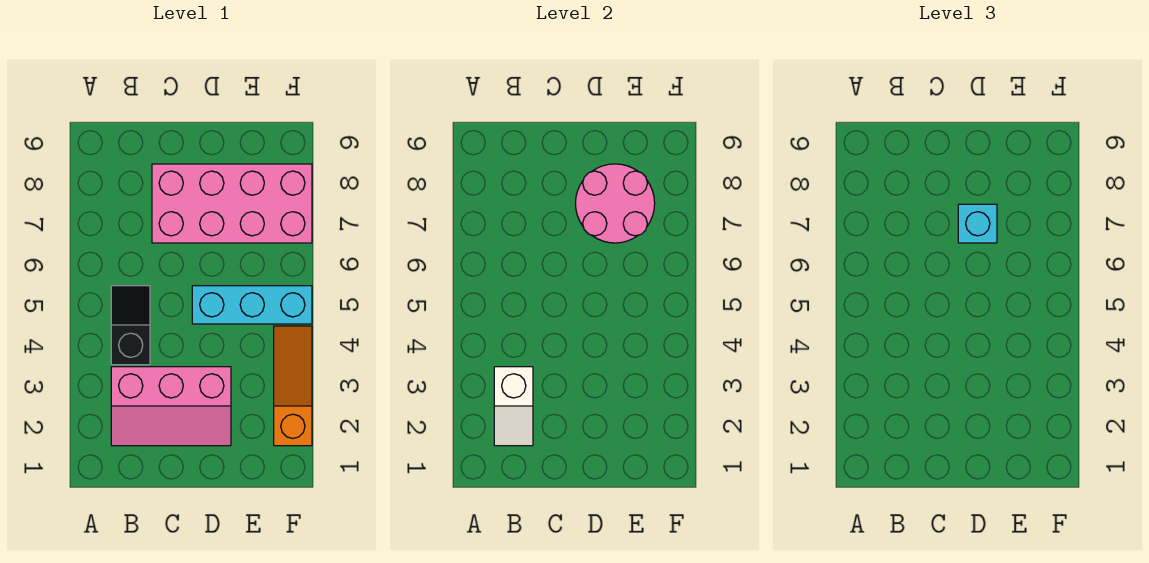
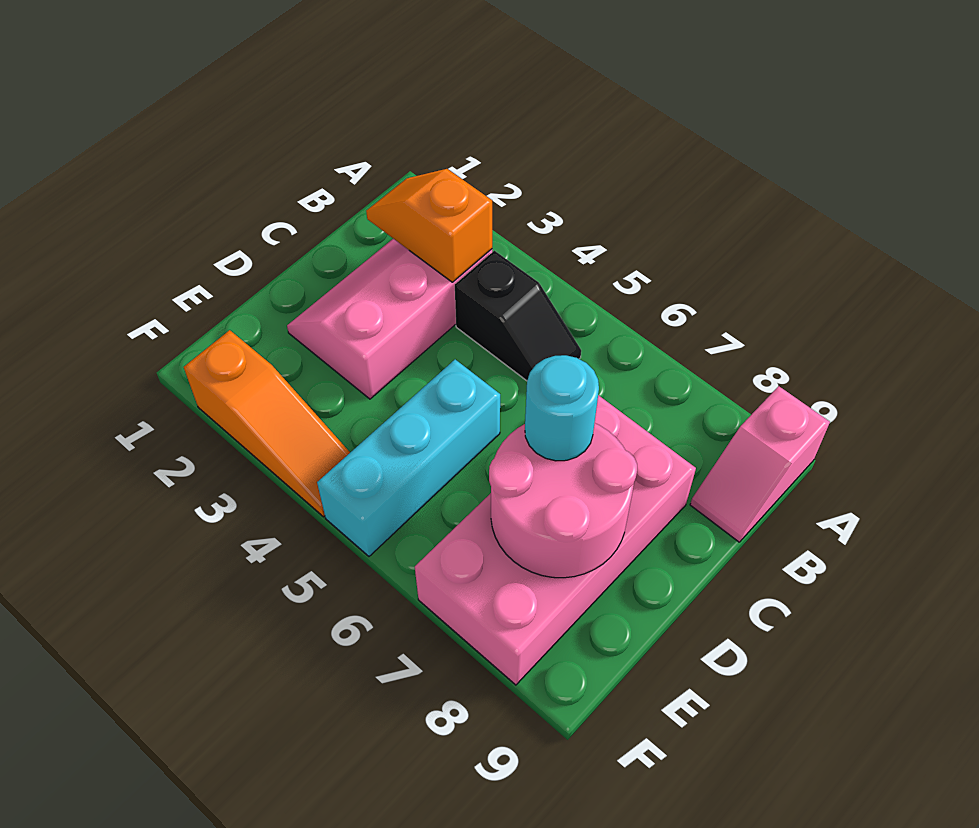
none -> pink slope A9:B9 level 1 top A
white slope B2:B3 level 2 top 3 -> orange slope B2:B3 level 2 top 3
cyan brick D7 level 3 -> cyan round brick D7 level 3

